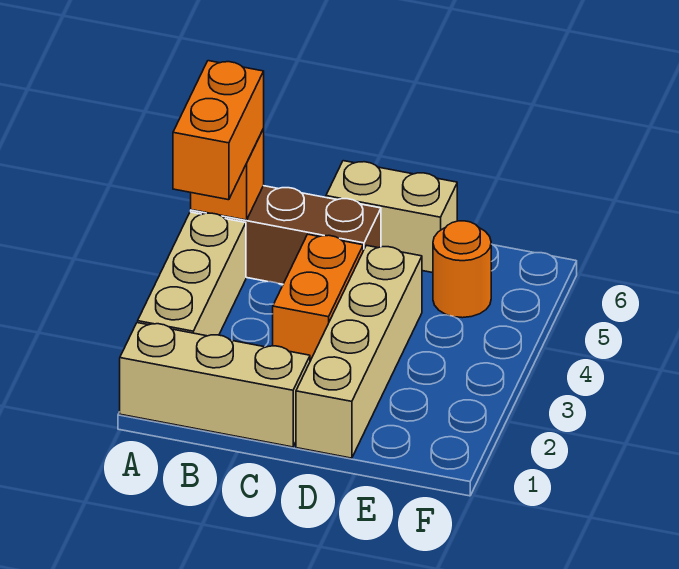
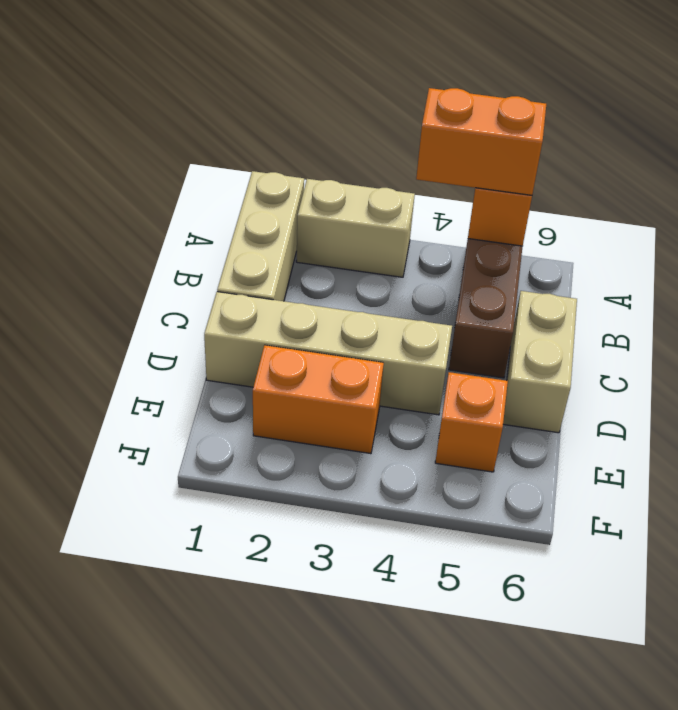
tan brick A2:A4 level 1 -> tan brick A2:A3 level 1
orange brick C3:C4 level 1 -> orange brick E2:E3 level 1
orange round brick E5 level 1 -> orange brick E5 level 1

